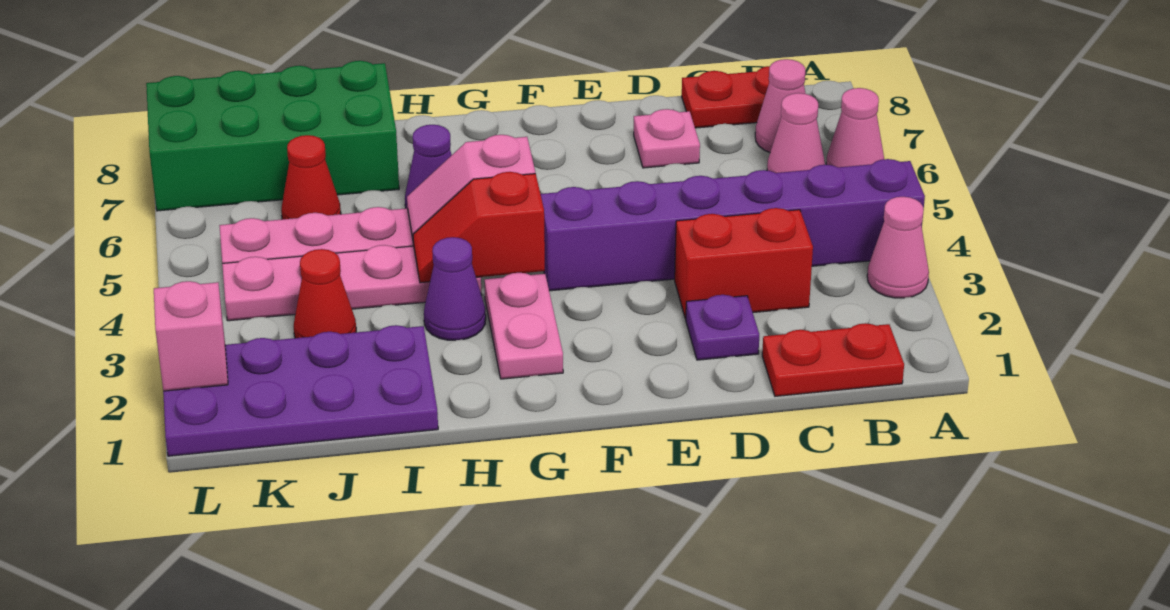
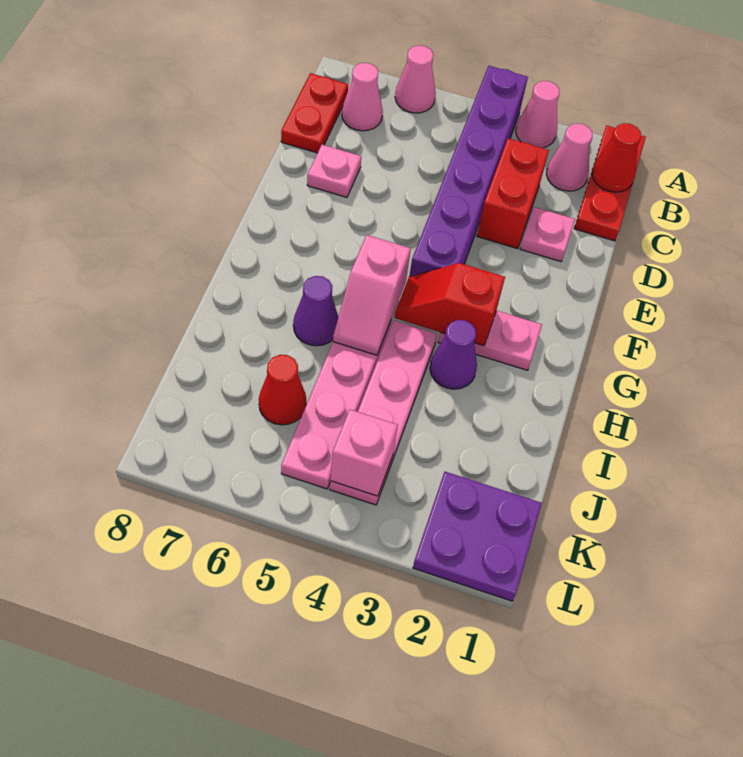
red plate B1:C1 level 1 -> red plate A1:C1 level 1
pink cone B6 level 1 -> pink cone B2 level 1
purple plate D2 level 1 -> pink plate D2 level 1
red slope G4:H4 level 2 top G -> red slope G3:G4 level 2 top 3
purple plate I1:L2 level 1 -> purple plate K1:L2 level 1
green brick I7:L8 level 1 -> none
red cone J3 level 1 -> red cone B1 level 2
pink brick L2 level 2 -> pink brick K4 level 2

